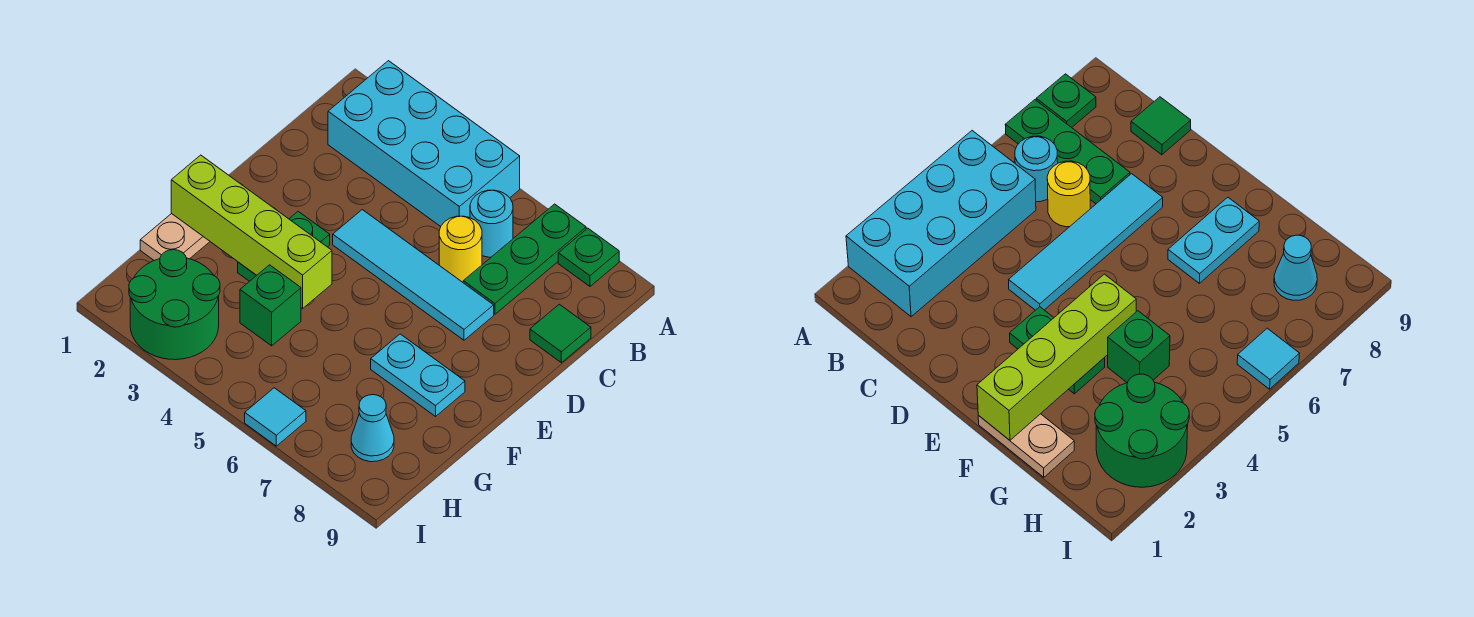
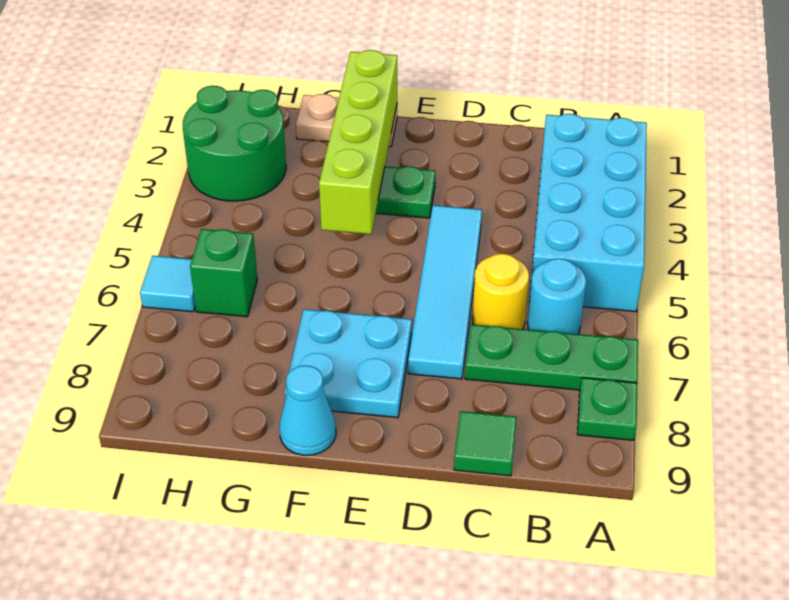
cyan plate F7:F8 level 1 -> cyan plate E7:F8 level 1
green brick G4 level 1 -> green brick H6 level 1
cyan cone H8 level 1 -> cyan cone F9 level 1

